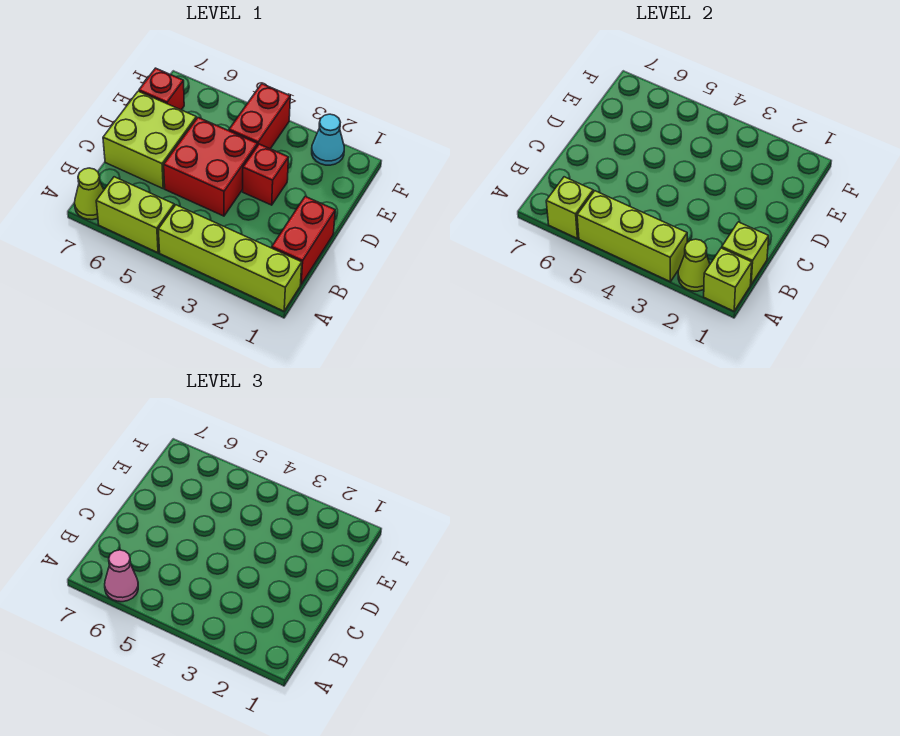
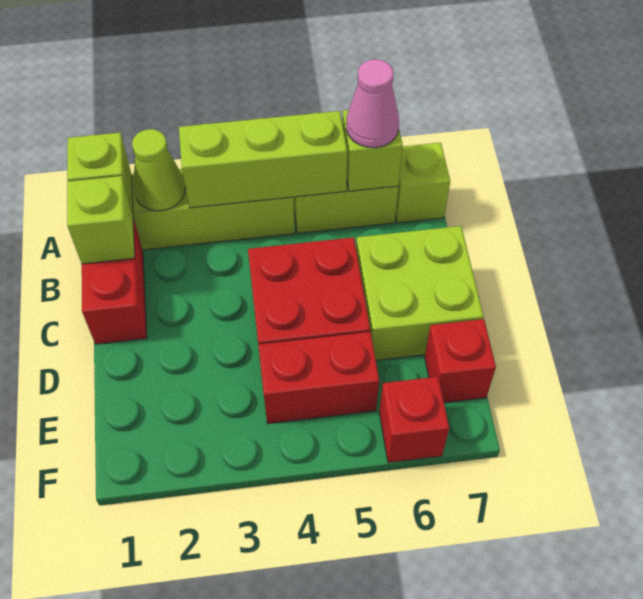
lime cone A7 level 1 -> lime brick A7 level 1
red brick D3 level 1 -> red brick F6 level 1
red brick E4:F4 level 1 -> red brick E4:E5 level 1
cyan cone F2 level 1 -> none

